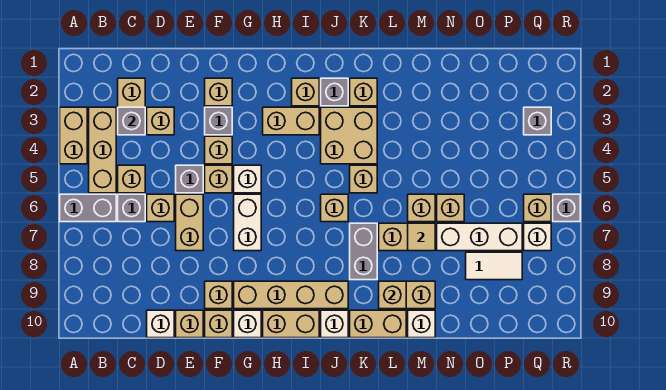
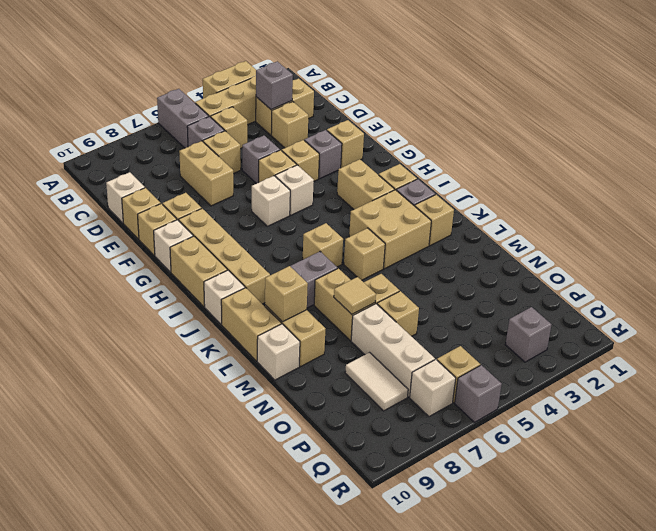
tan brick E6:E7 level 1 -> tan brick D7:E7 level 1
white brick G6:G7 level 1 -> white brick G6 level 1

